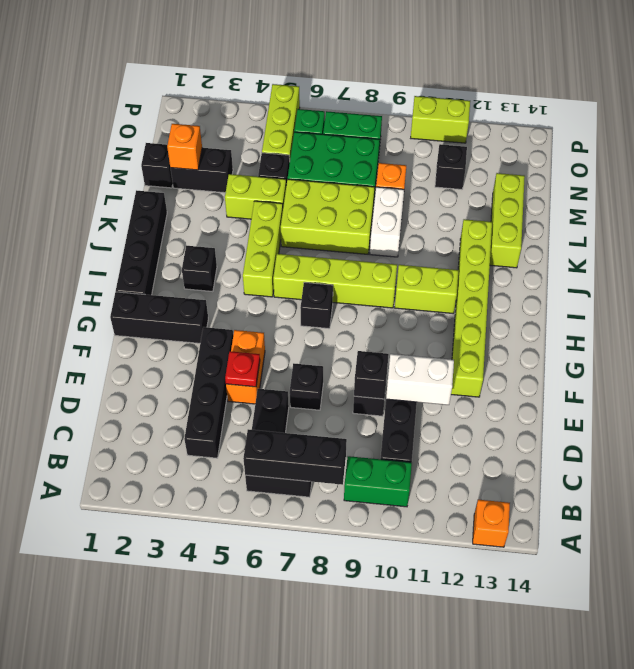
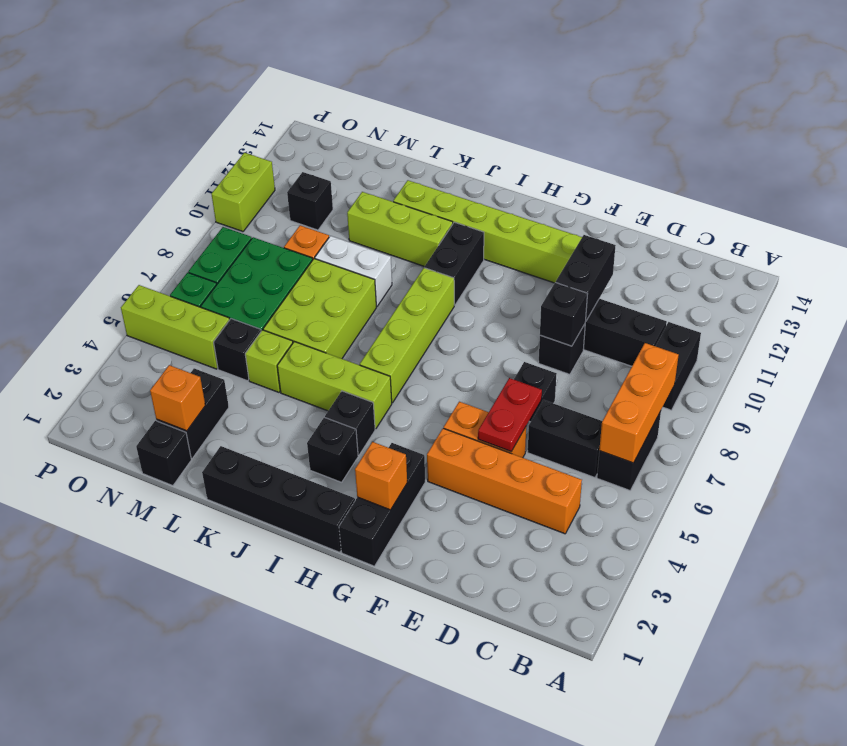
orange brick A13 level 1 -> orange brick G2 level 2
black brick B6:B8 level 2 -> orange brick B6:B8 level 2
green brick B9:B10 level 1 -> black brick B9:B10 level 1
black brick C4:F4 level 1 -> orange brick C4:F4 level 1
red plate E5 level 2 -> red plate E5:E6 level 2
white brick E10:E11 level 2 -> black brick E10:E11 level 2
black brick H7 level 1 -> black brick I4 level 1
lime brick I10:I11 level 1 -> black brick I10:I11 level 1
lime brick K13:M13 level 1 -> lime brick J11:L11 level 1
lime brick L4:L5 level 1 -> lime brick L5 level 1

